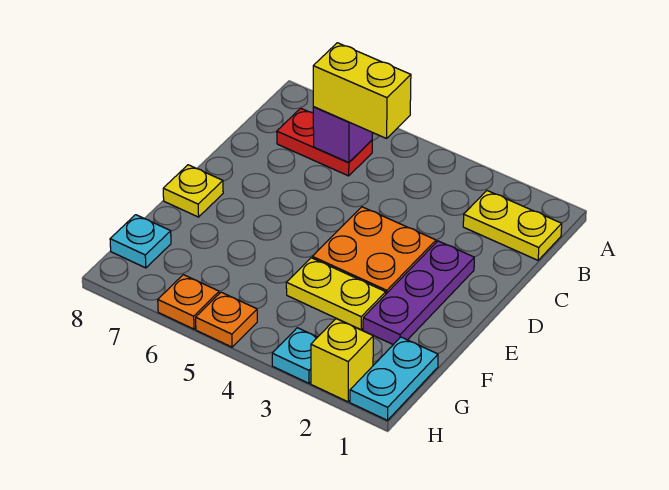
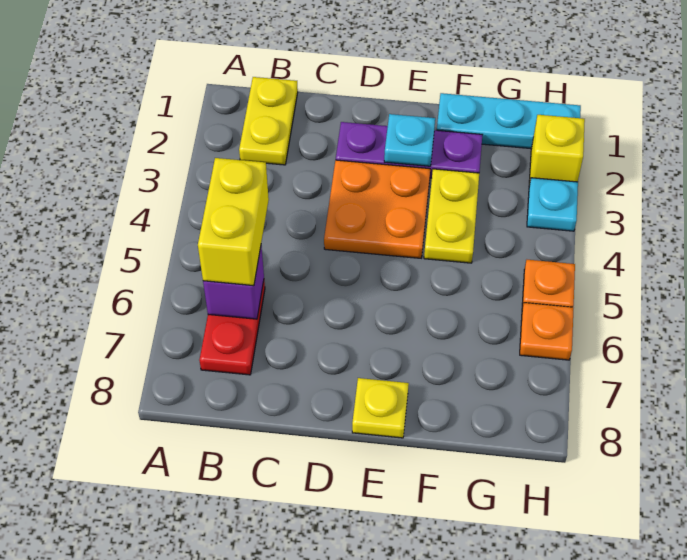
cyan plate G1:H1 level 1 -> cyan plate F1:H1 level 1
cyan plate G8 level 1 -> cyan plate E2 level 2

